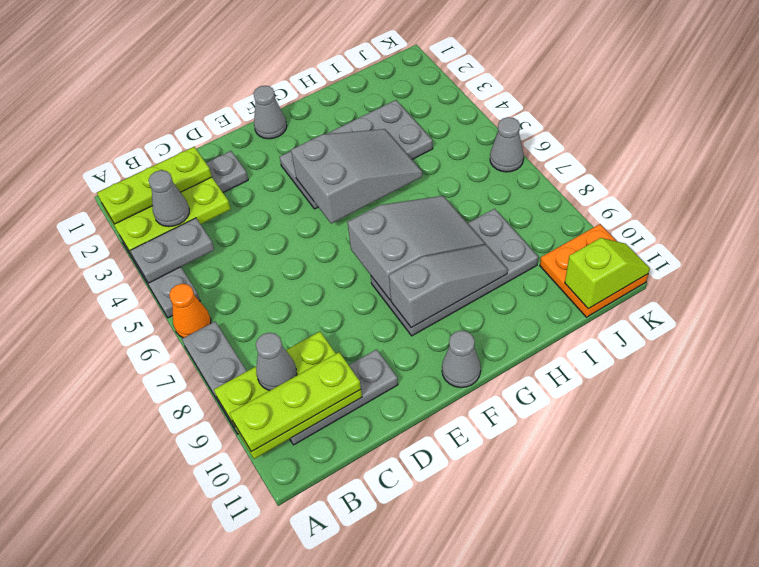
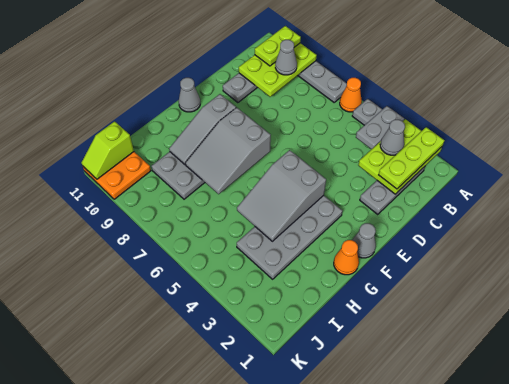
lime plate A10:C10 level 3 -> lime plate A10:B10 level 3
none -> orange cone G1 level 1
grey cone K6 level 1 -> none

